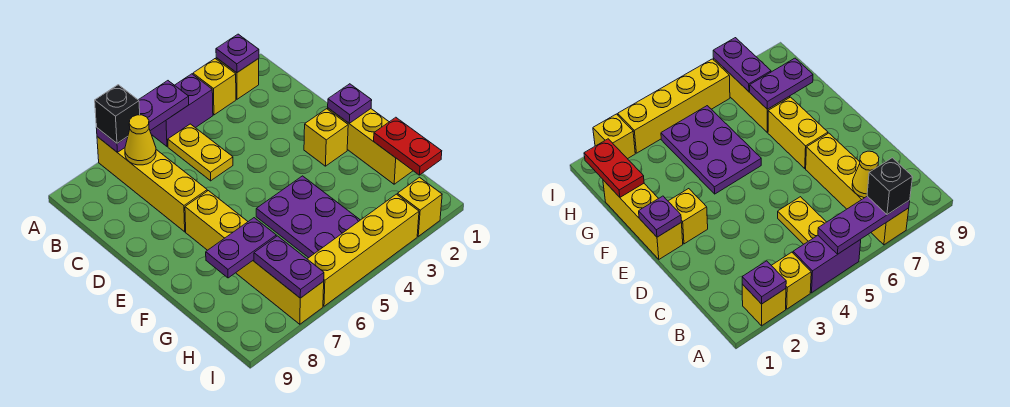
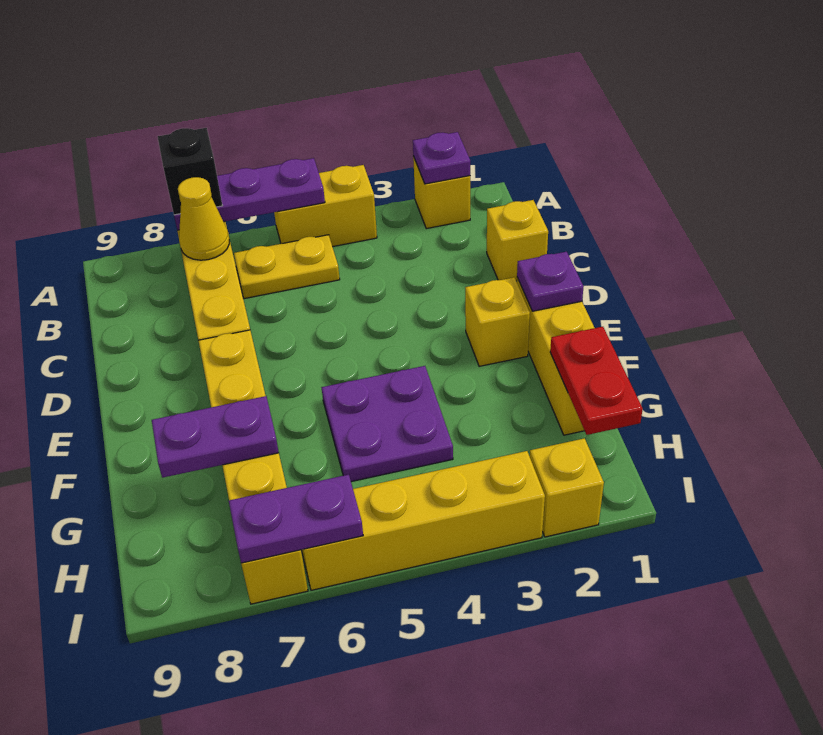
yellow brick A3 level 1 -> yellow brick C1 level 1
purple brick A4:A5 level 1 -> yellow brick A4:A5 level 1
yellow plate B5:C5 level 1 -> yellow plate B5:B6 level 1
purple plate F4:H5 level 1 -> purple plate F4:G5 level 1
purple plate H7:I7 level 2 -> purple plate I6:I7 level 2

